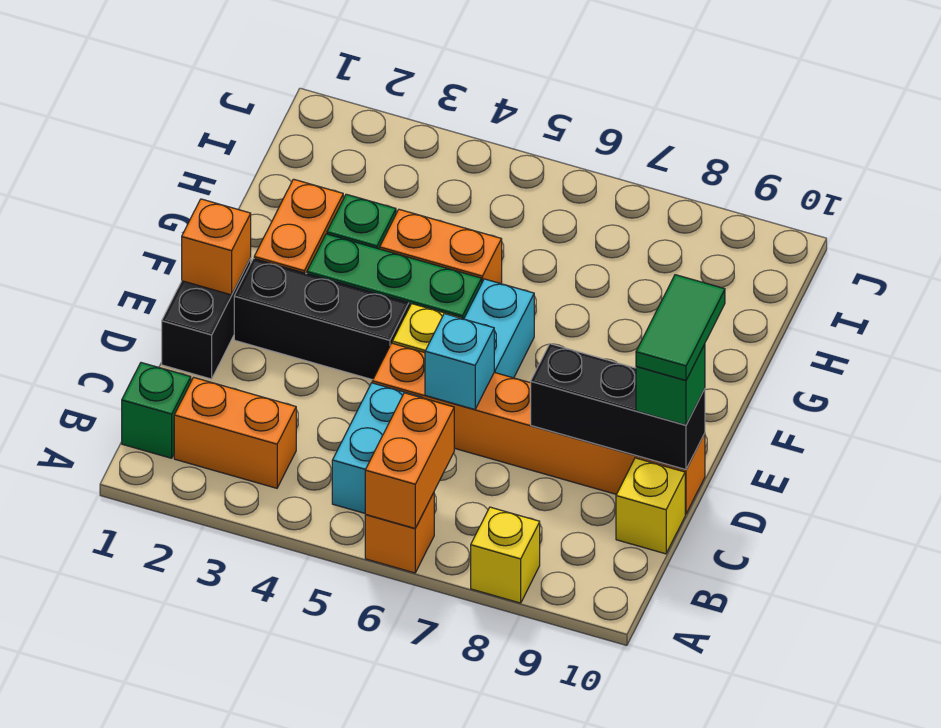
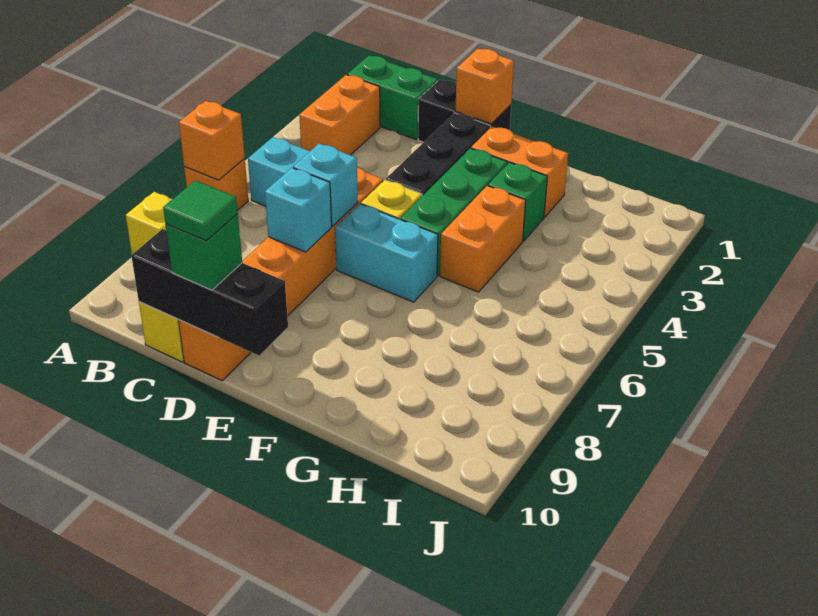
orange brick A6:B6 level 2 -> orange brick A6 level 2
green brick B1 level 1 -> green brick B1:C1 level 1
none -> cyan brick D7 level 2
black brick D8:D10 level 2 -> black brick C10:E10 level 2
green tile D10:E10 level 4 -> green tile D10 level 4

